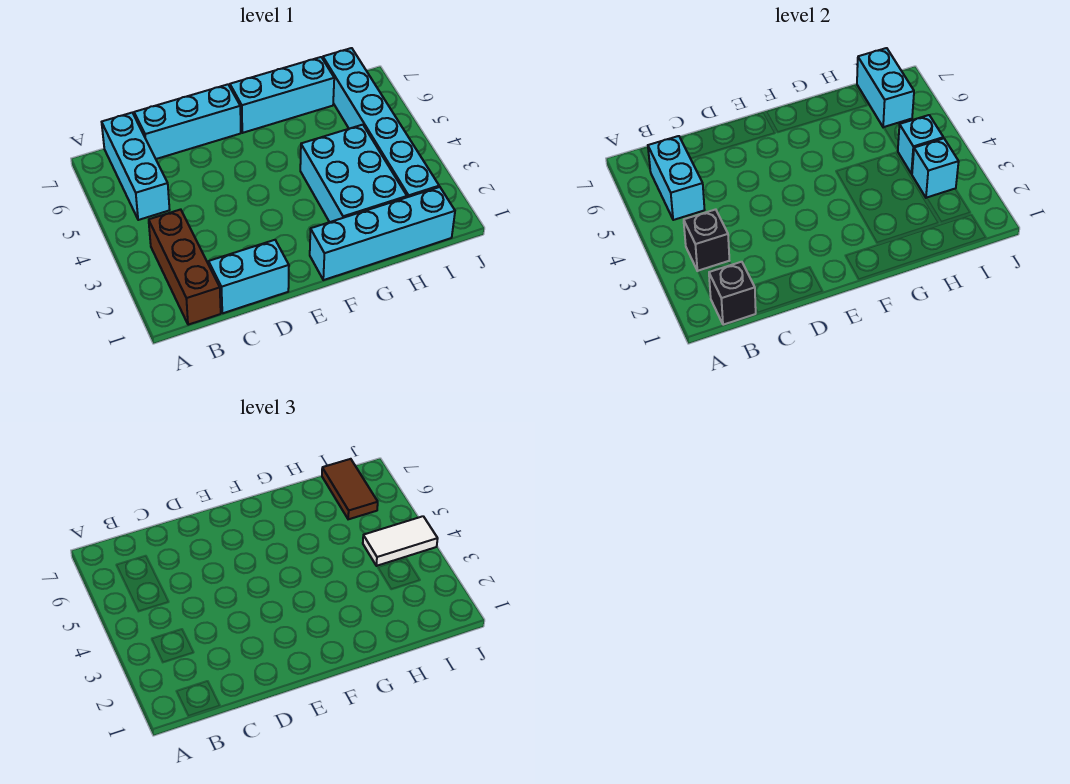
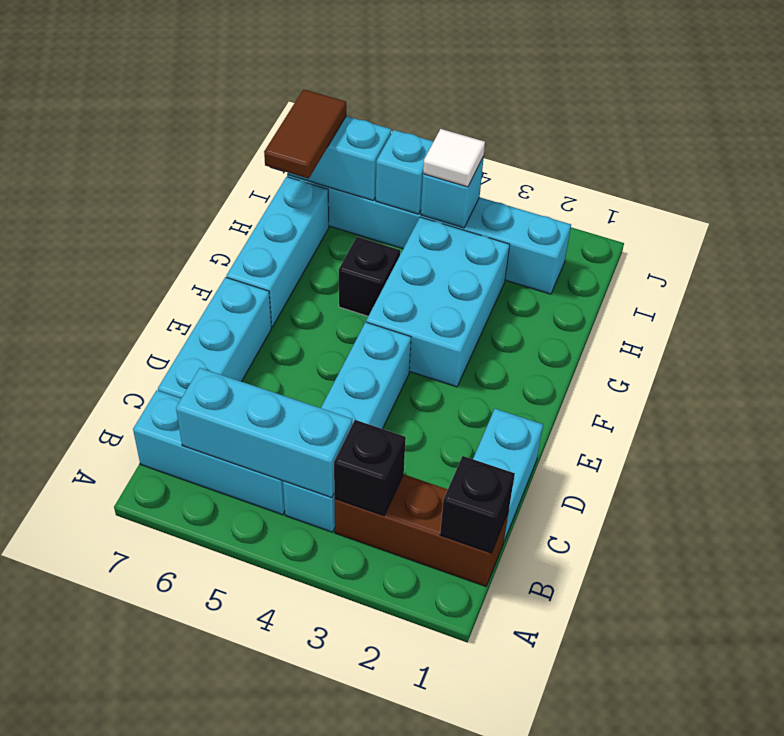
cyan brick B5:B6 level 2 -> cyan brick B4:B6 level 2
cyan brick F1:I1 level 1 -> cyan brick B4:E4 level 1
cyan brick G2:H4 level 1 -> cyan brick F3:H4 level 1
none -> black brick G5 level 1
cyan brick I3 level 2 -> cyan brick I5 level 2
white tile I4:J4 level 3 -> white tile I4 level 3
brown tile I6:I7 level 3 -> brown tile H7:I7 level 3

